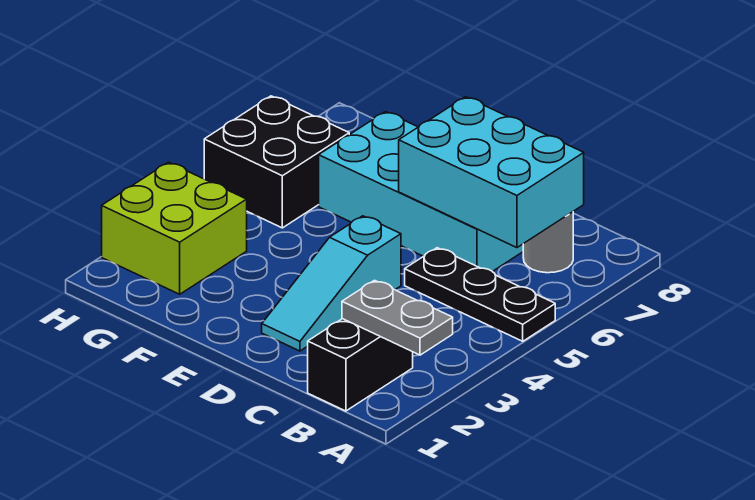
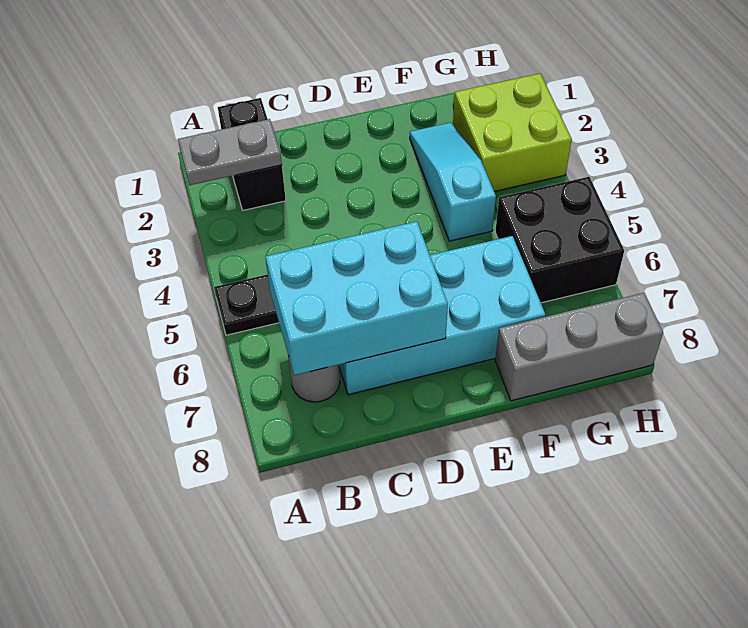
cyan slope D2:D4 level 1 top 4 -> cyan slope F2:F4 level 1 top 4
none -> grey brick F8:H8 level 1

